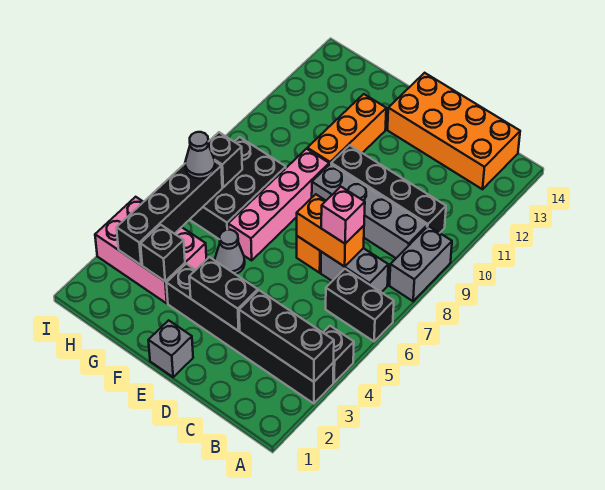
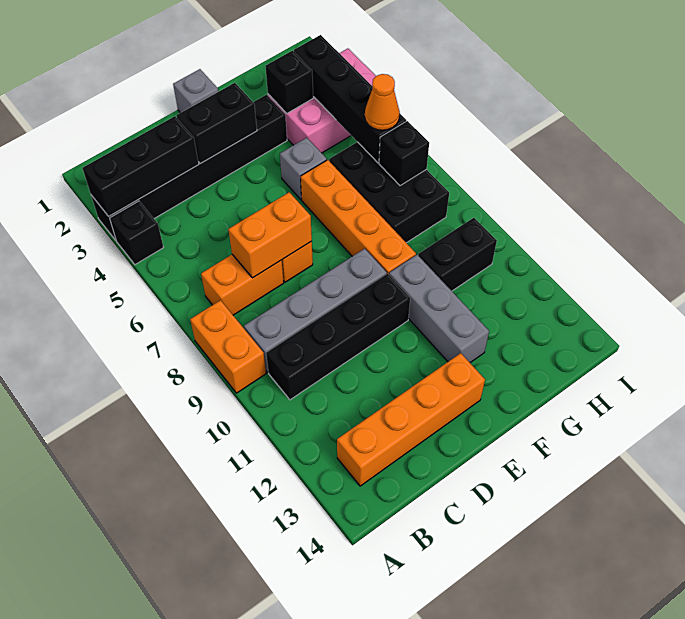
black brick A6:B6 level 1 -> black brick G10:H10 level 1
grey brick A8:A9 level 1 -> orange brick A8:A9 level 1
grey brick B7:C7 level 1 -> orange brick B7:C7 level 1
orange brick B13:E14 level 1 -> orange brick B13:E13 level 1
pink brick C7 level 3 -> none
grey cone F5 level 1 -> grey brick F5 level 1
pink brick F6:F9 level 1 -> orange brick F6:F9 level 1
orange brick F10:F12 level 1 -> grey brick F10:F12 level 1
grey cone H6 level 3 -> orange cone H6 level 3

